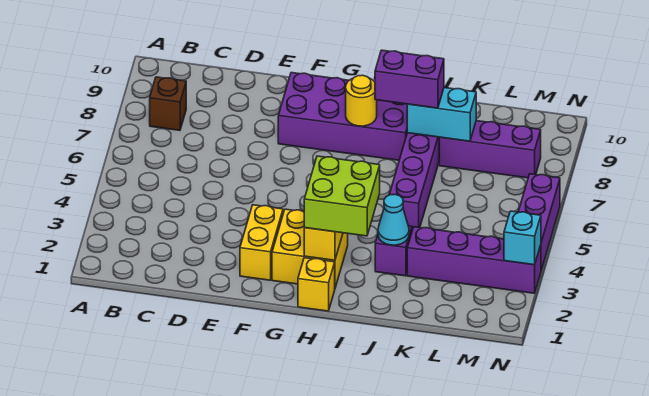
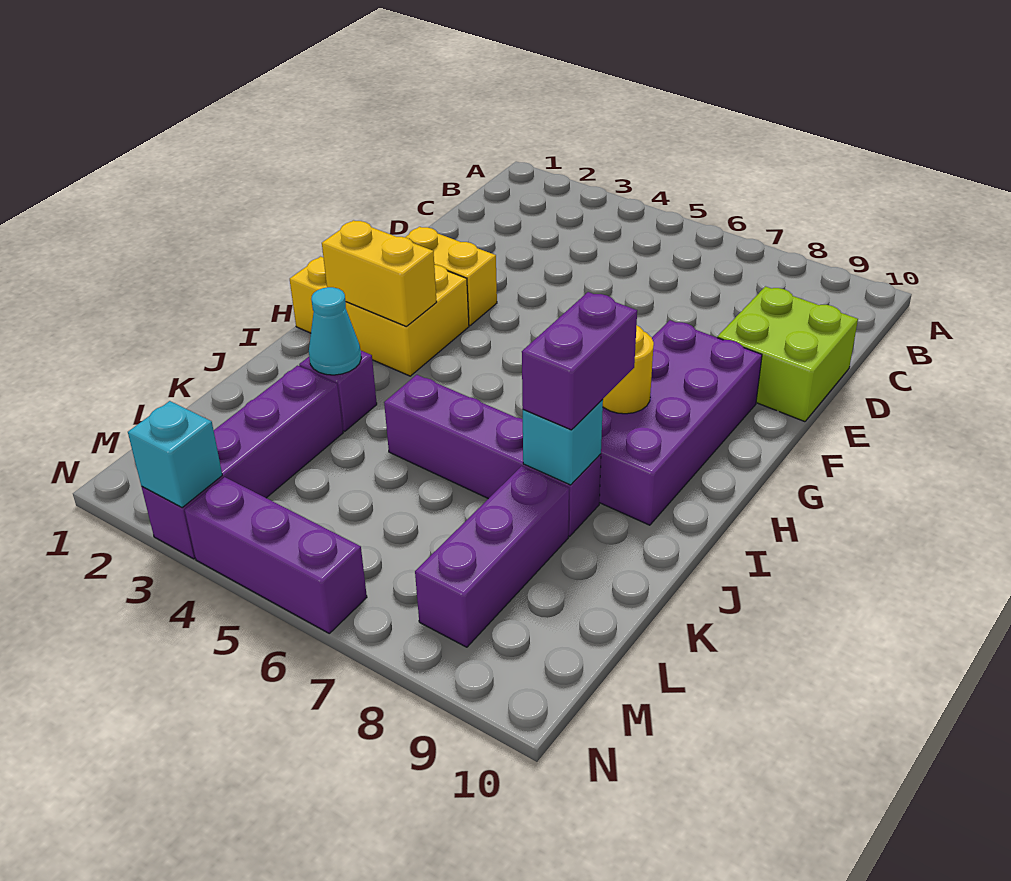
brown brick B8 level 1 -> none
lime brick H2:I3 level 3 -> lime brick D9:E10 level 1
cyan brick J8:K8 level 2 -> cyan brick J8 level 2

